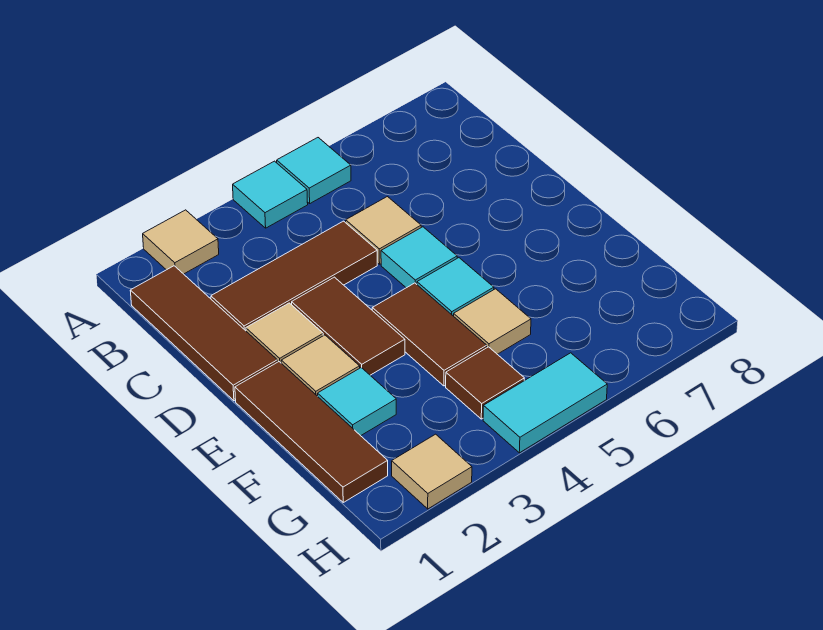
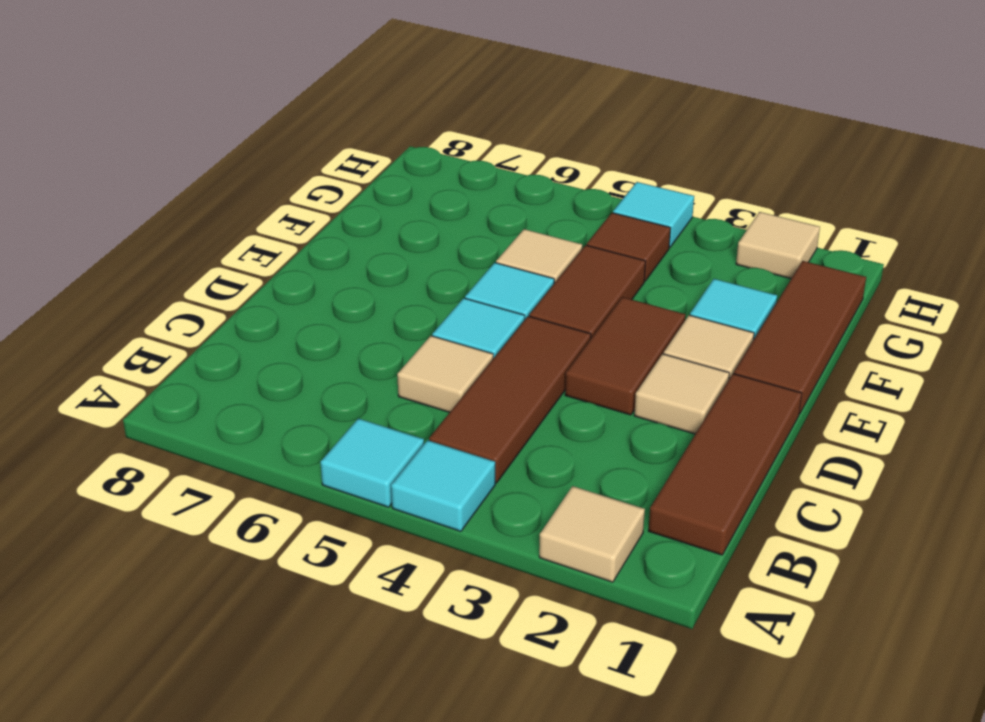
brown tile C2:C4 level 1 -> brown tile B4:D4 level 1
cyan tile H4:H5 level 1 -> cyan tile H4 level 1

